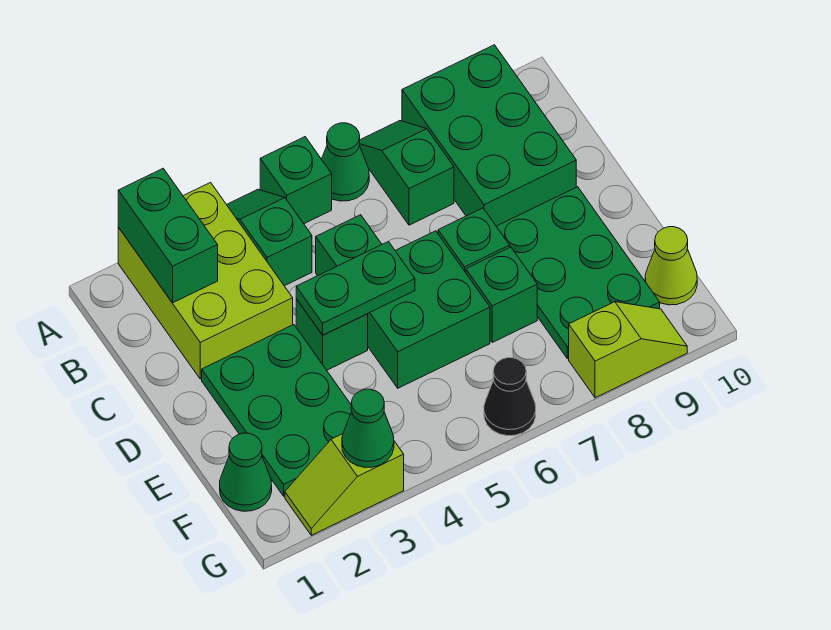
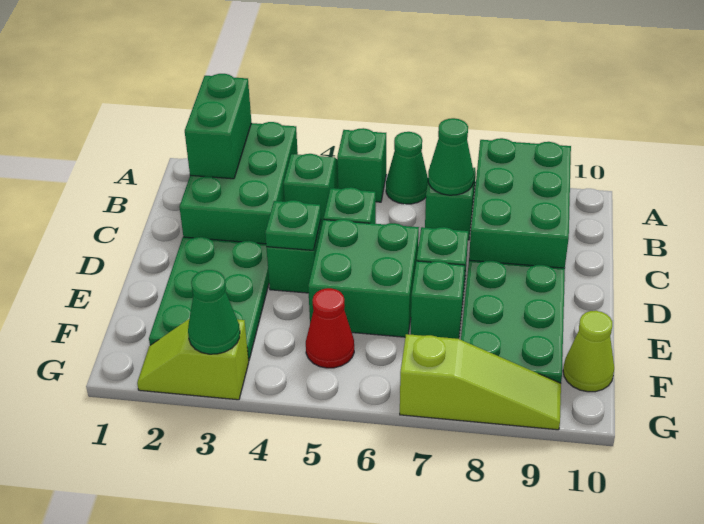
lime brick A2:C3 level 1 -> green brick A2:C3 level 1
green plate D4:D5 level 2 -> green plate D4 level 2
green cone F1 level 1 -> green cone B7 level 2
none -> red cone F5 level 1
black cone G6 level 1 -> none
lime slope G8:G9 level 1 top 8 -> lime slope G7:G9 level 1 top 7

